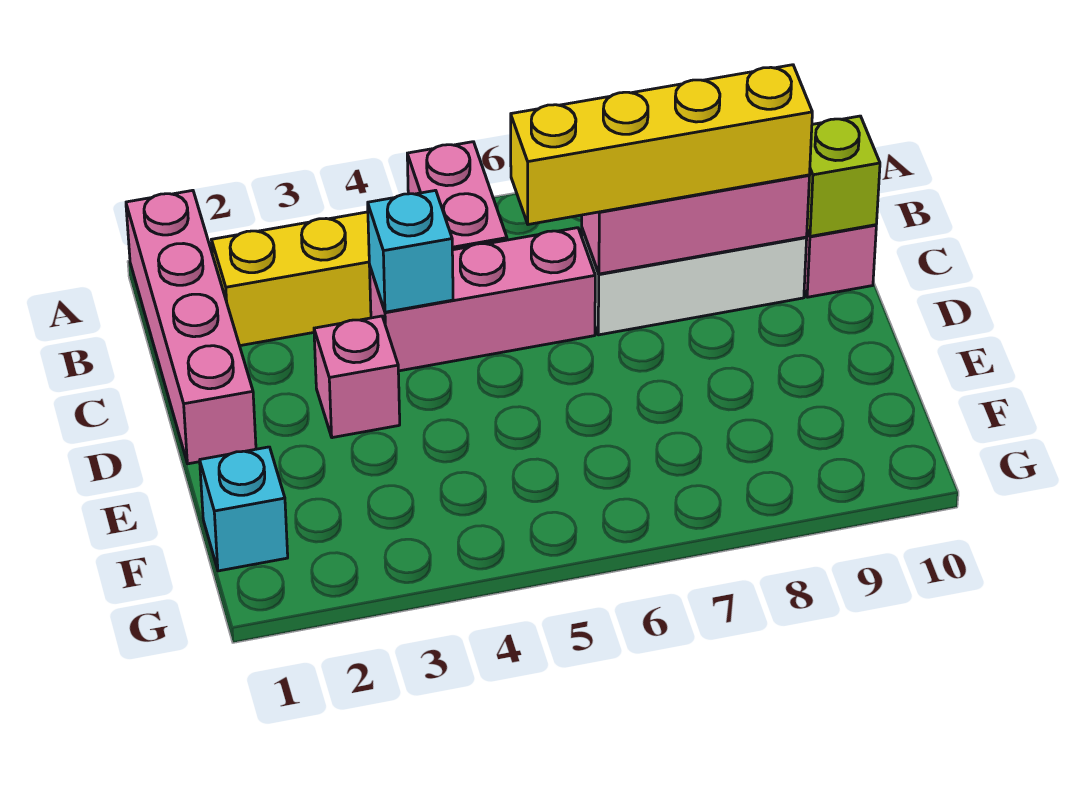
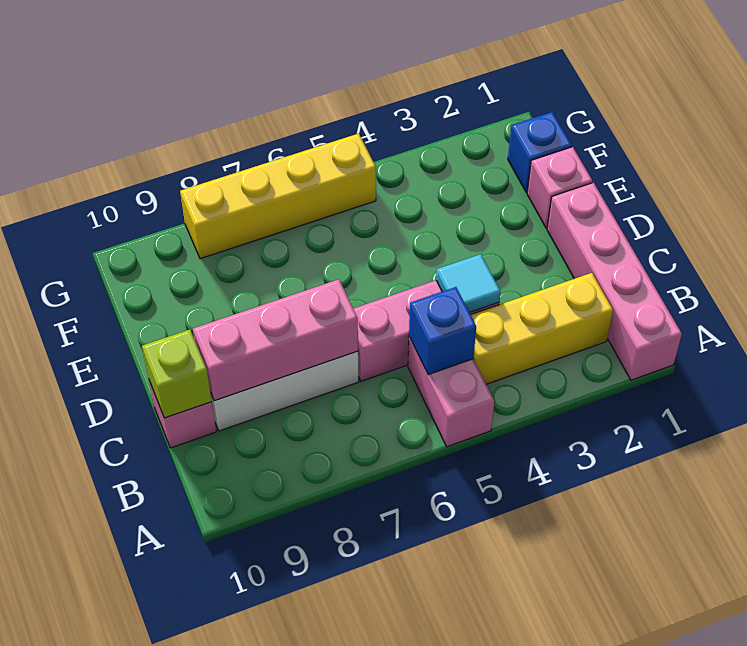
none -> blue brick B5 level 2
cyan brick C4 level 2 -> cyan tile C4 level 2
yellow brick C6:C9 level 3 -> yellow brick G5:G8 level 1
pink brick D3 level 1 -> pink brick E1 level 1
cyan brick F1 level 1 -> blue brick F1 level 1

